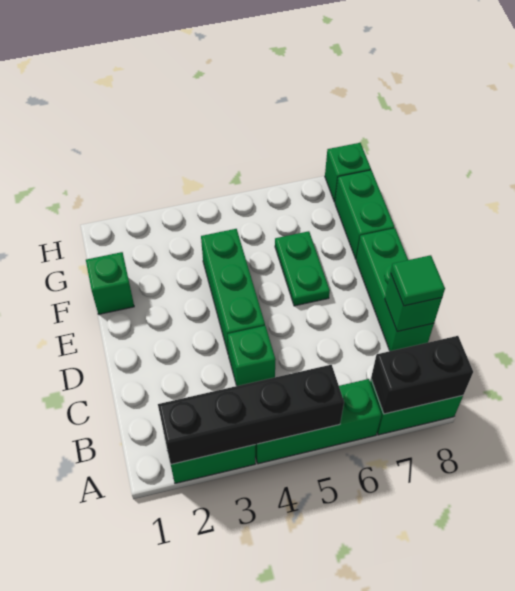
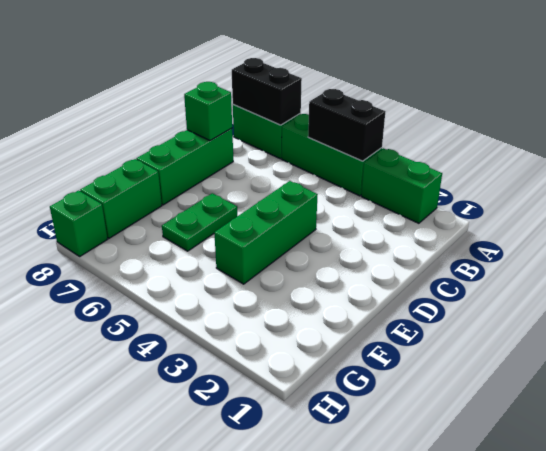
black brick A2:A5 level 2 -> black brick A4:A5 level 2
green brick C4 level 1 -> none
green tile C8 level 3 -> none
green brick F1 level 1 -> none

